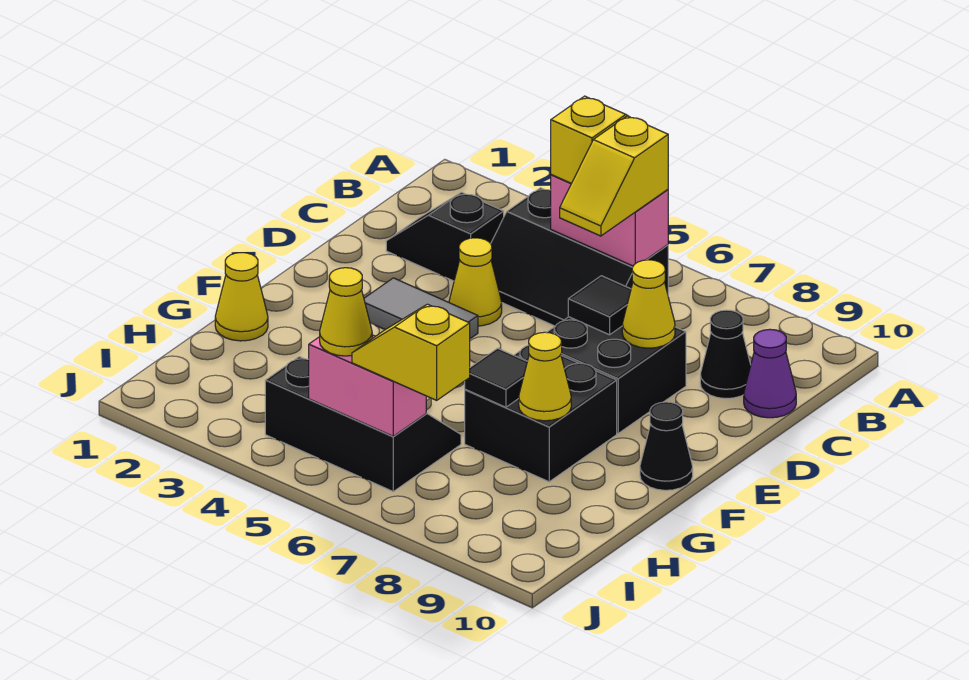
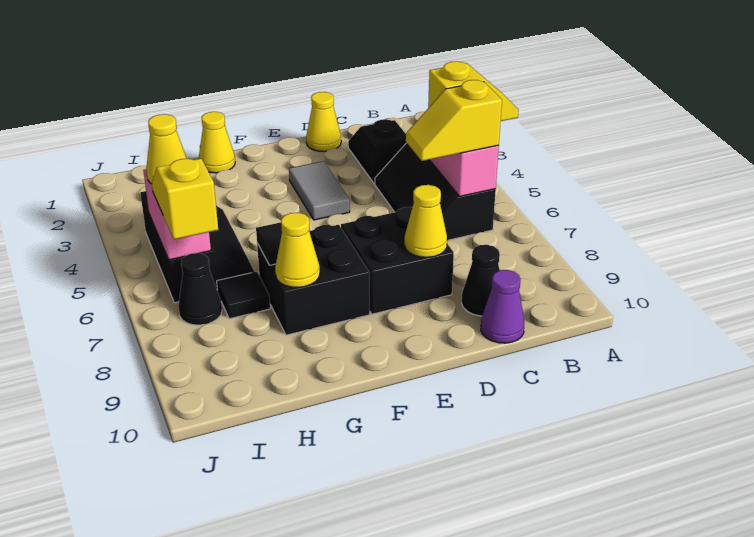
yellow cone D4 level 1 -> yellow cone D1 level 1
black tile D7 level 2 -> black tile H7 level 1
black cone F10 level 1 -> black cone I7 level 1

